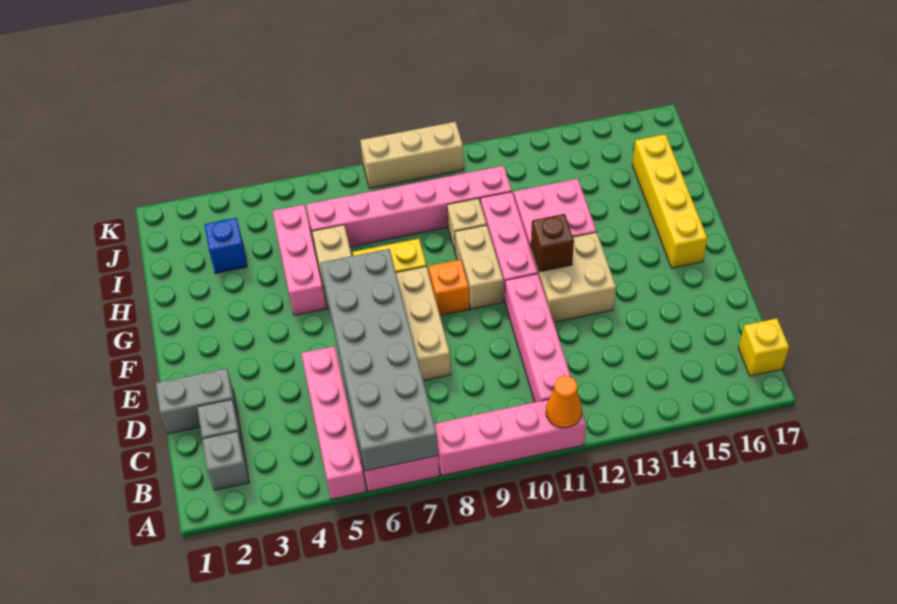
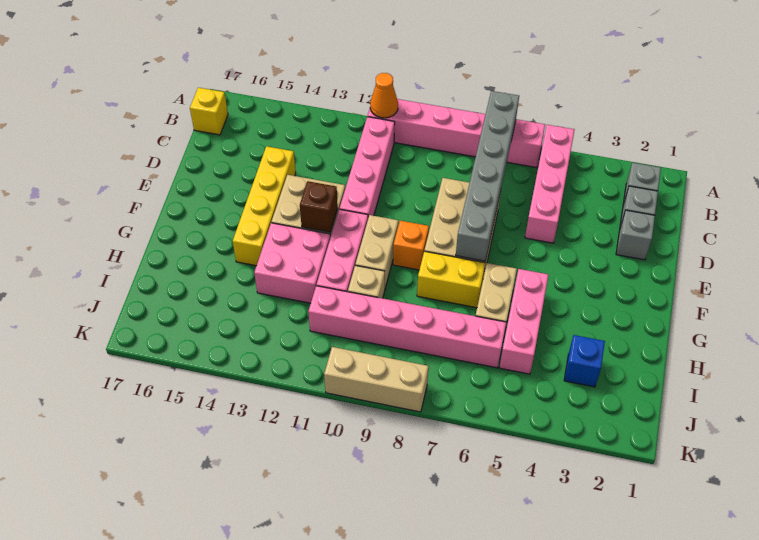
grey brick A6:F7 level 2 -> grey brick A7:F7 level 2
grey brick D1:D2 level 1 -> grey brick D2 level 1
yellow brick F16:I16 level 1 -> yellow brick D14:G14 level 1

